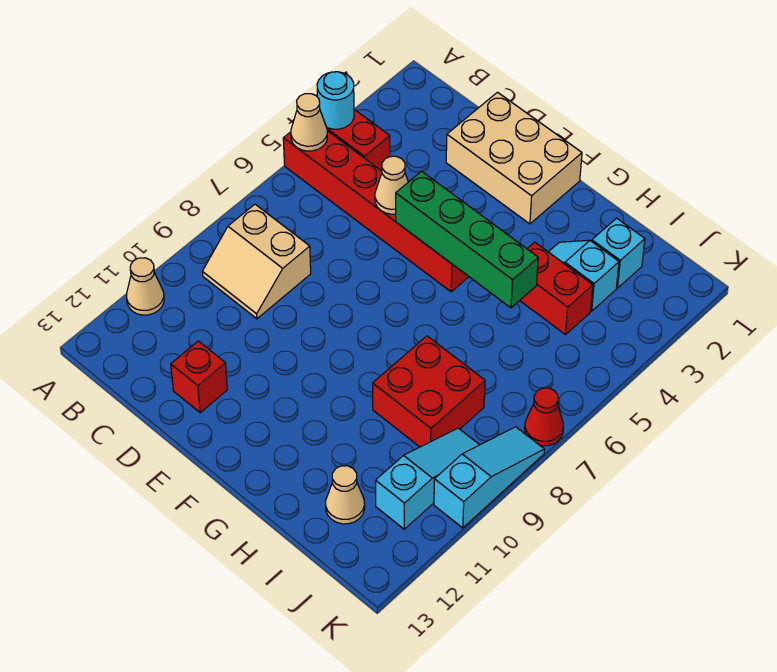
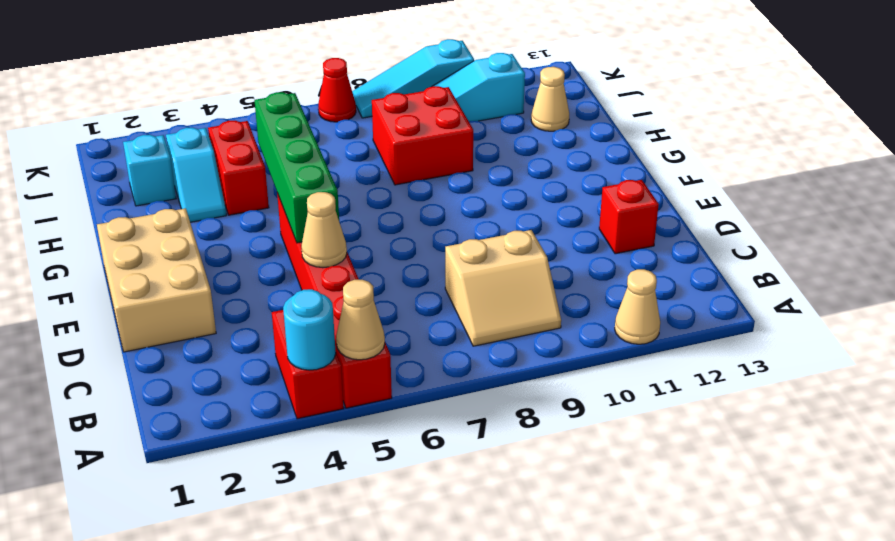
tan slope B8:C9 level 1 top 8 -> tan slope B8:C9 level 1 top C

